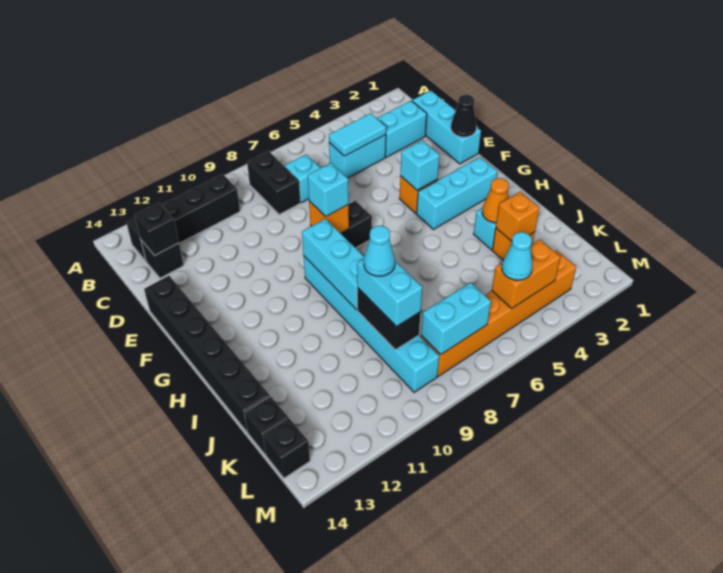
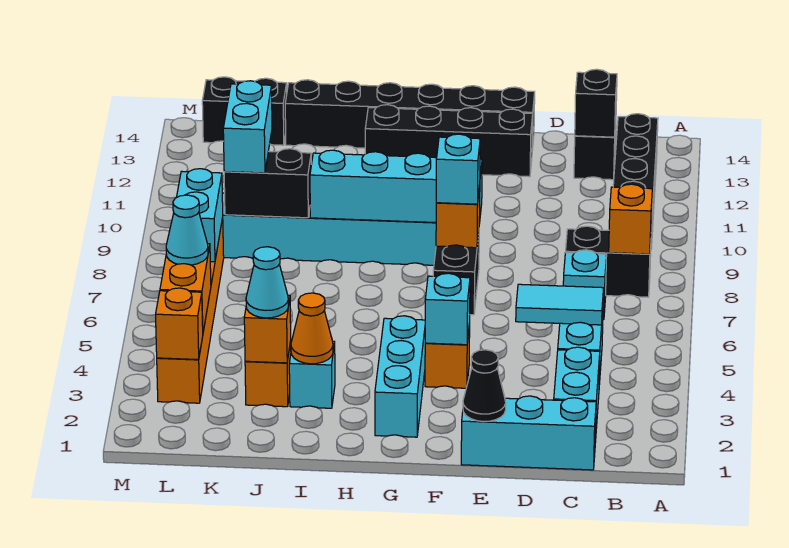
none -> orange brick B8 level 2
cyan tile C4:C5 level 2 -> cyan tile C5:D5 level 2
none -> black brick E13:H13 level 1
cyan brick G9:I9 level 2 -> cyan brick F9:I9 level 2
cyan brick J9:K9 level 3 -> cyan brick K9:K10 level 3
cyan cone J9 level 4 -> cyan cone J3 level 3
none -> orange brick L3 level 2

